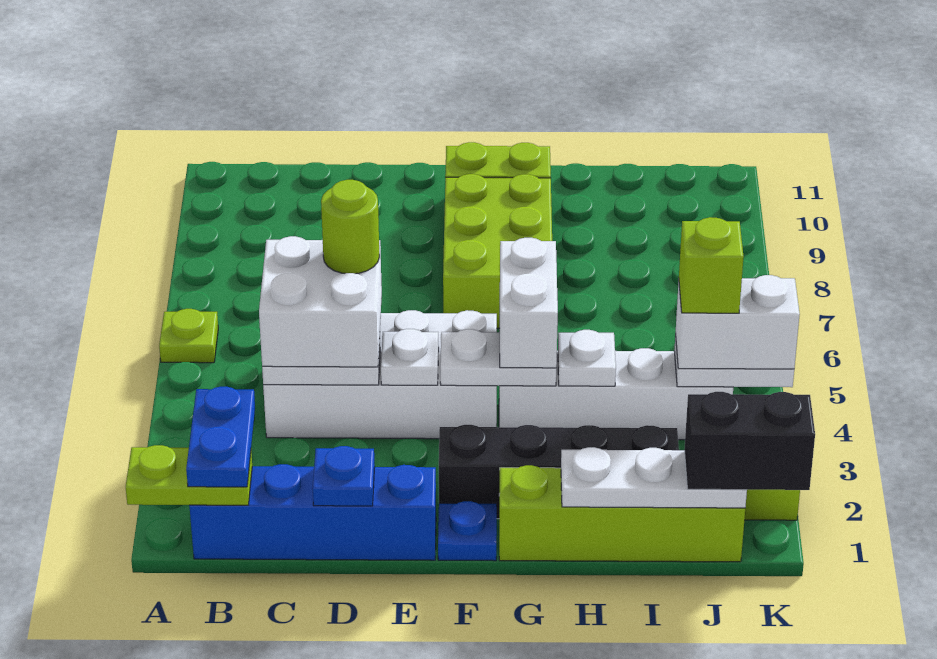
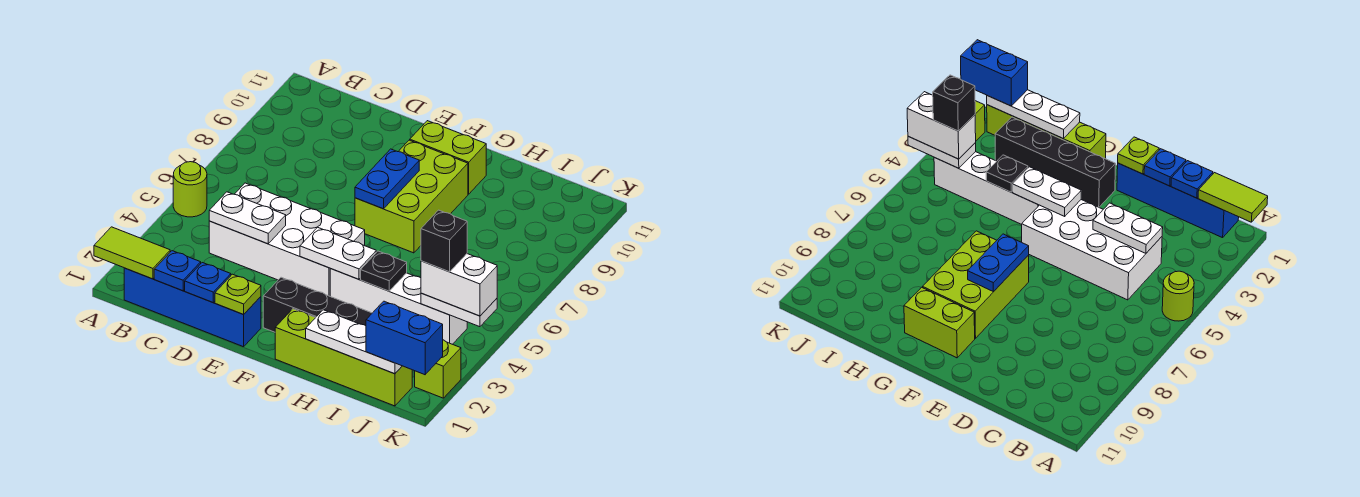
lime plate A1:B1 level 2 -> lime tile A1:B1 level 2
lime plate A6 level 1 -> lime plate E1 level 2
blue plate B1:B2 level 3 -> blue plate F7:F8 level 2
white brick C4:D5 level 3 -> none
lime round brick D5 level 4 -> lime round brick A5 level 1
white plate E4 level 2 -> none
blue plate F1 level 1 -> blue plate C1 level 2
white brick G4:G5 level 3 -> none
white plate H4 level 2 -> black plate H4 level 2
black brick J1:K1 level 3 -> blue brick J1:K1 level 3
lime brick J4 level 4 -> black brick J4 level 4

